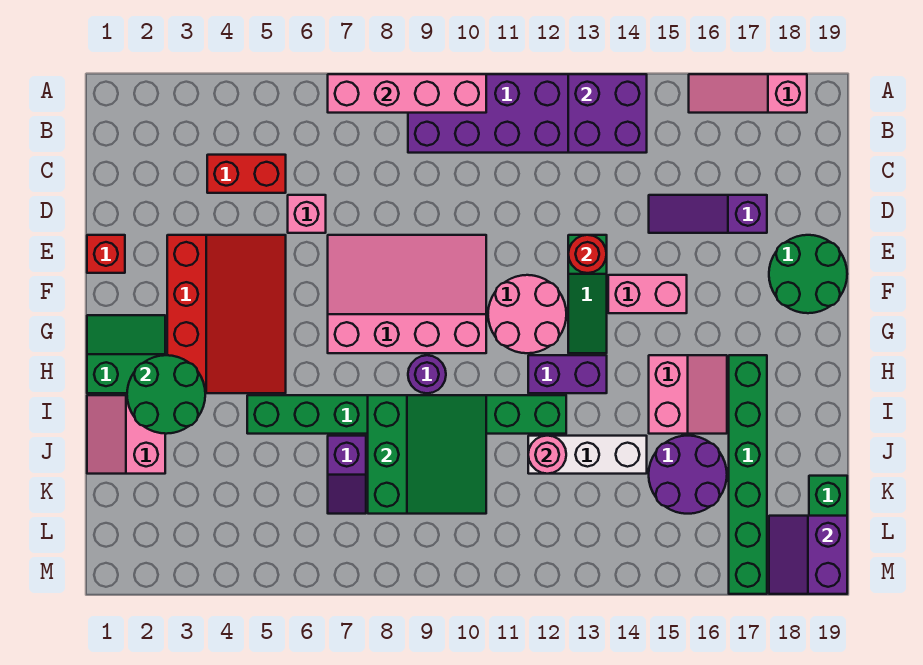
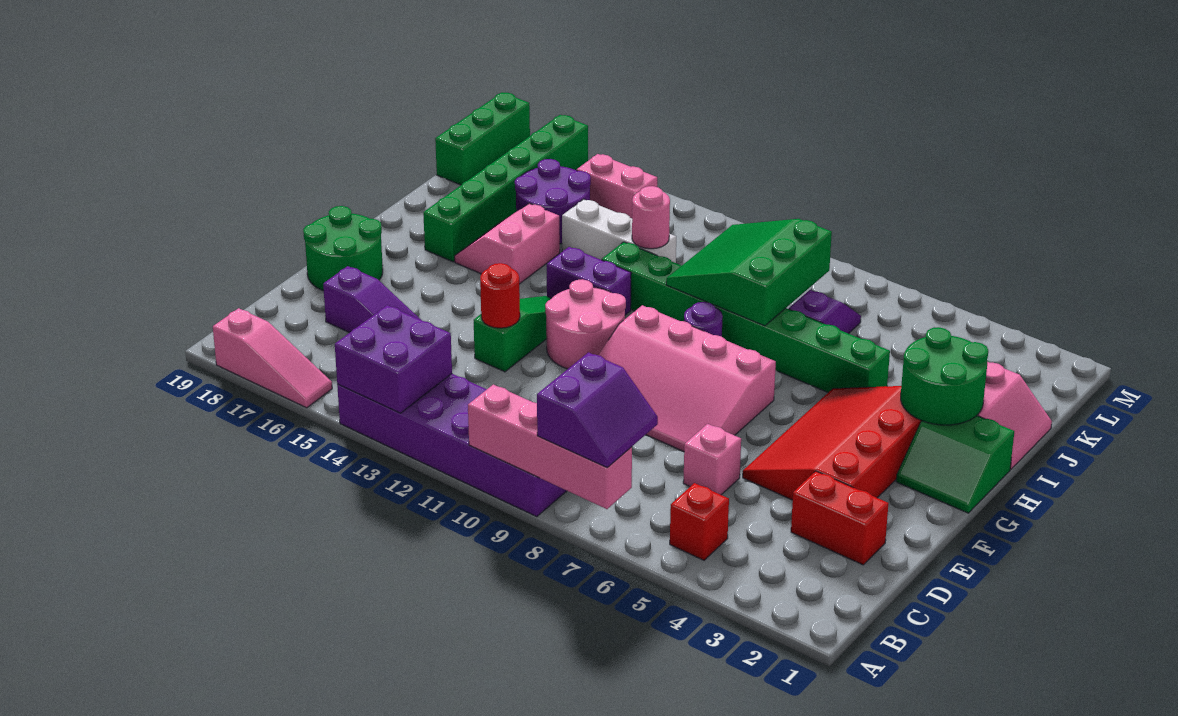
red brick C4:C5 level 1 -> red brick D2:D3 level 1
red brick E1 level 1 -> red brick B5 level 1
pink brick F14:F15 level 1 -> pink brick L14:L15 level 1
purple slope L18:M19 level 2 top 19 -> purple slope A7:B8 level 3 top 8

